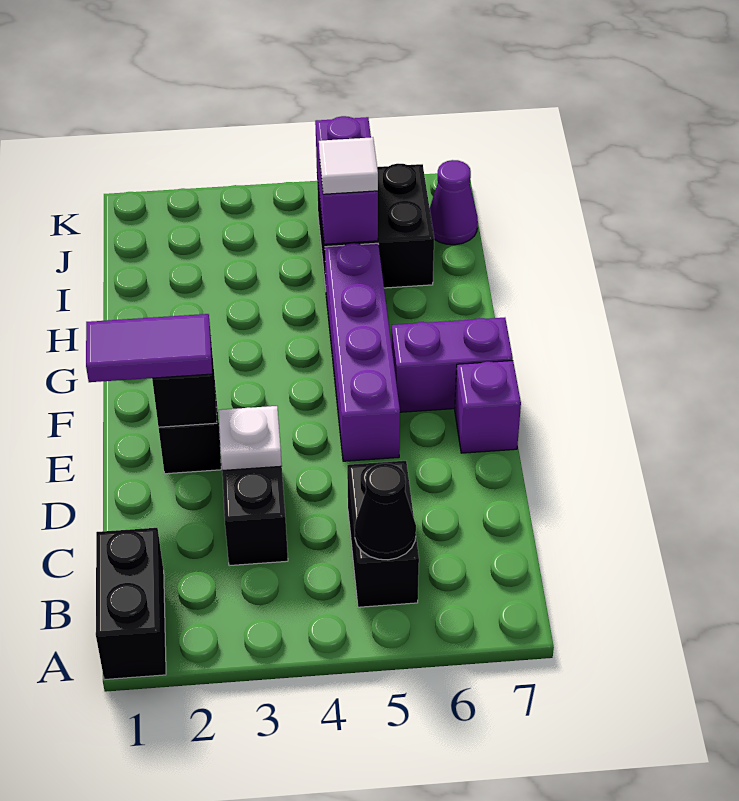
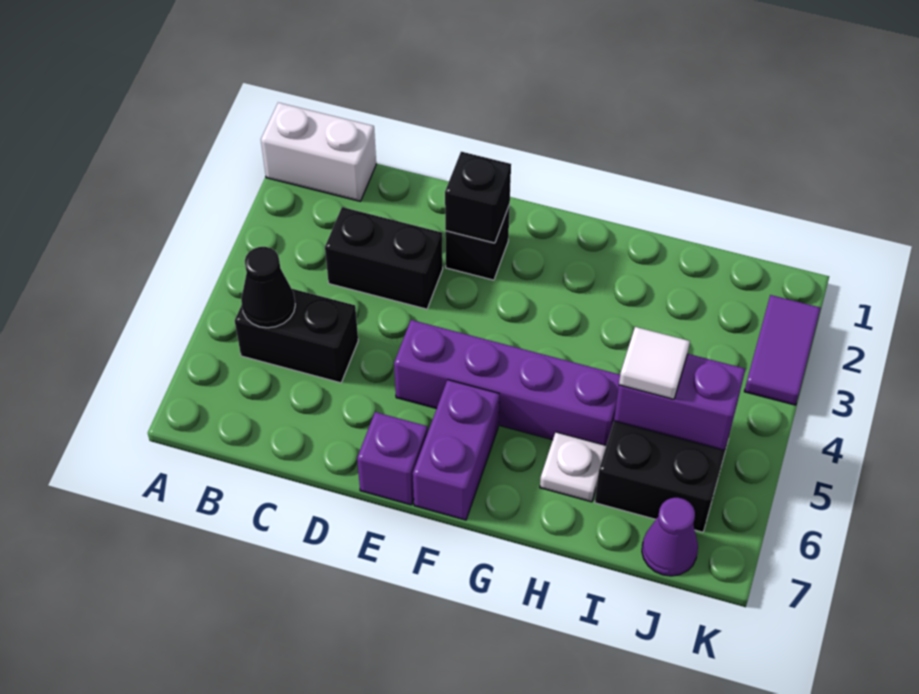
black brick A1:B1 level 1 -> white brick A1:B1 level 1
white plate D3 level 2 -> white plate H6 level 1
purple tile E1:E2 level 3 -> purple tile K2:K3 level 1

